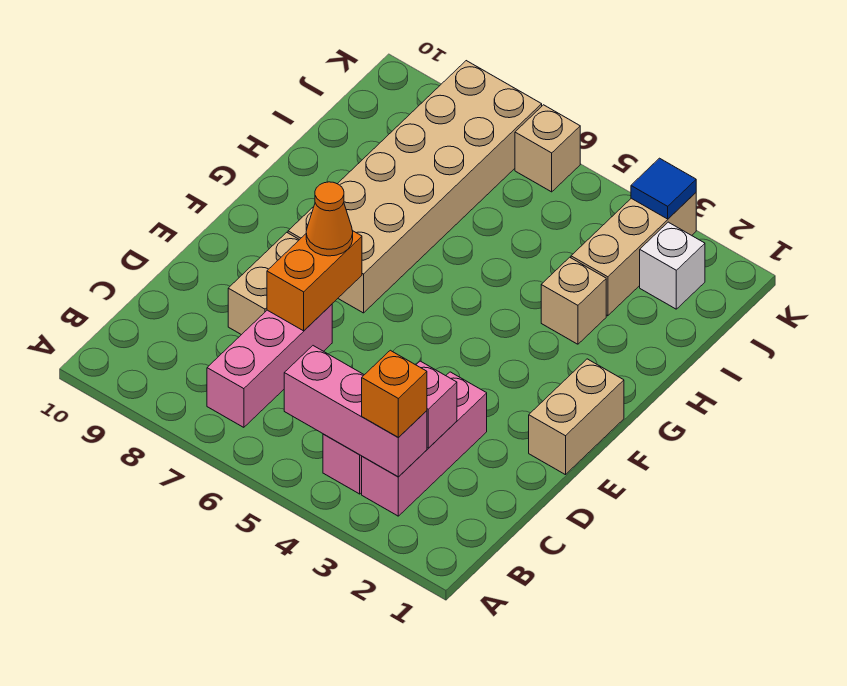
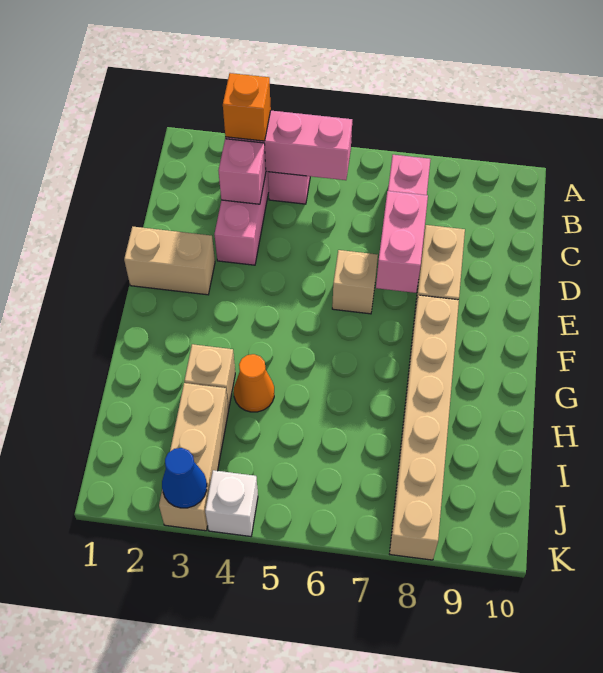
orange brick D7:E7 level 2 -> pink brick D7:E7 level 2
tan brick E1:F1 level 1 -> tan brick E1:E2 level 1
orange cone E7 level 3 -> orange cone H4 level 1
tan brick F7:K8 level 1 -> tan brick F8:K8 level 1
white brick J2 level 1 -> white brick K4 level 1
blue tile K3 level 2 -> blue cone K3 level 2
tan brick K6 level 1 -> tan brick E6 level 1

